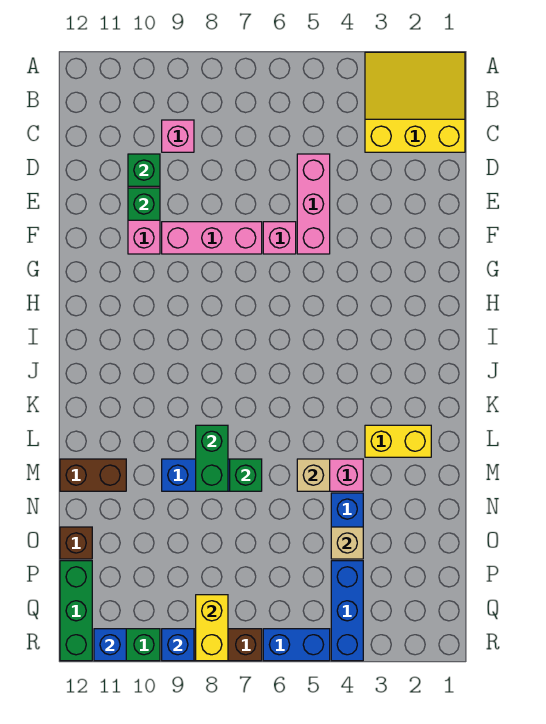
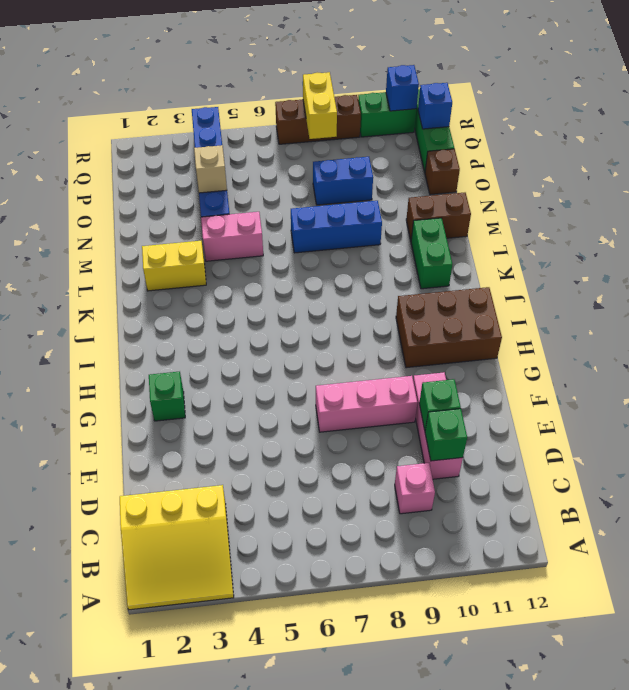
pink brick D5:F5 level 1 -> none
pink brick F6 level 1 -> none
none -> brown brick H10:I12 level 1
green brick L8:M8 level 2 -> green brick K11:L11 level 1
tan brick M5 level 2 -> none
green brick M7 level 2 -> green brick G2 level 1
blue brick R5:R6 level 1 -> blue brick O8:O9 level 1
blue brick R9 level 2 -> blue brick Q12 level 2

